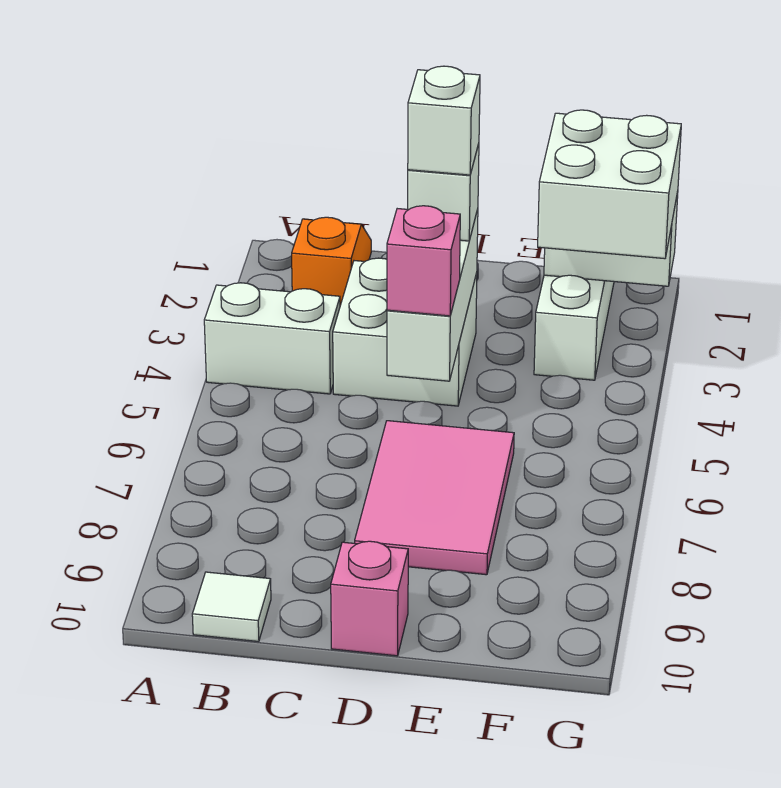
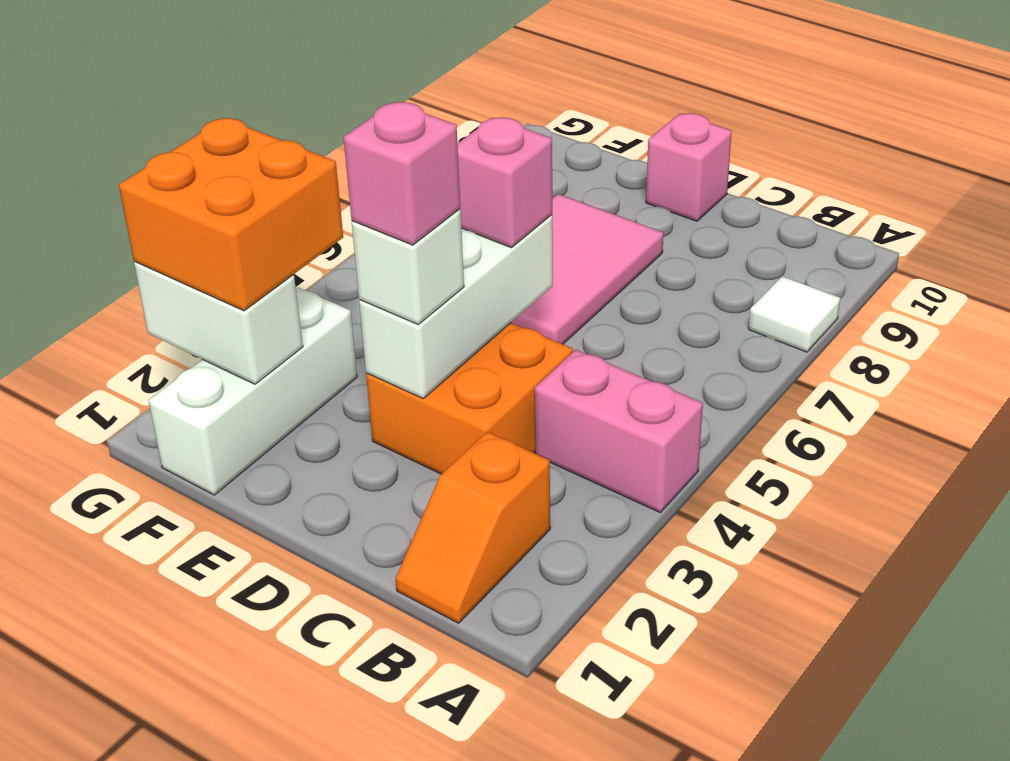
white brick A4:B4 level 1 -> pink brick A4:B4 level 1
white tile B10 level 1 -> white tile A8 level 1
white brick C3:D4 level 1 -> orange brick C3:D4 level 1
white brick D3 level 4 -> pink brick D3 level 4
white brick F2:G3 level 3 -> orange brick F2:G3 level 3

